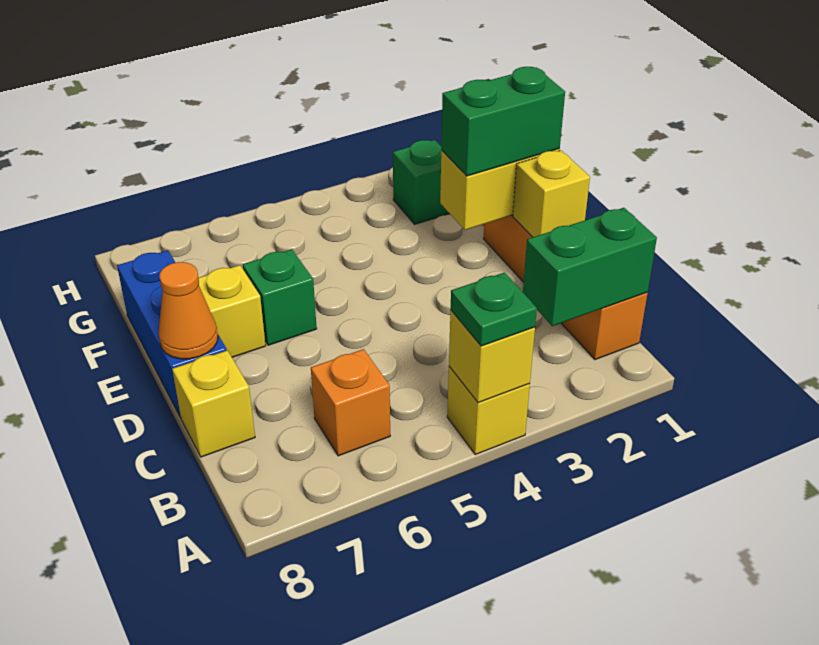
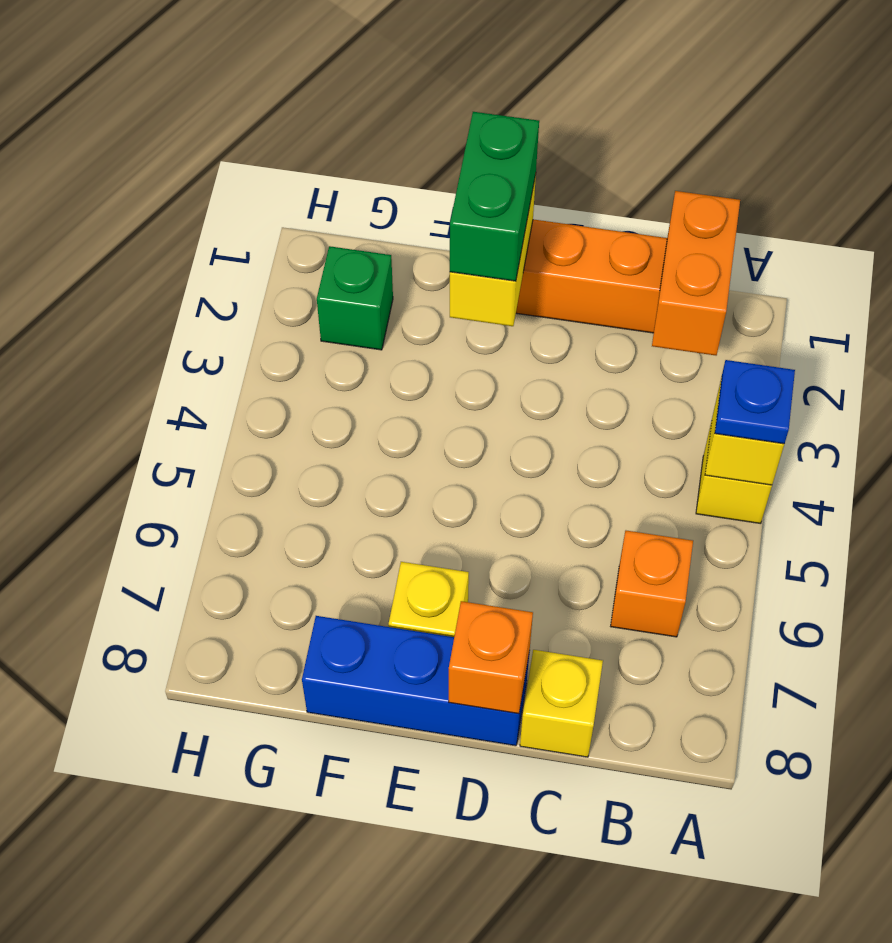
green plate A4 level 3 -> blue plate A4 level 3
green brick B1:B2 level 2 -> orange brick B1:B2 level 2
yellow brick D1 level 2 -> none
orange cone D8 level 2 -> orange brick D8 level 2
green brick E6 level 1 -> none

